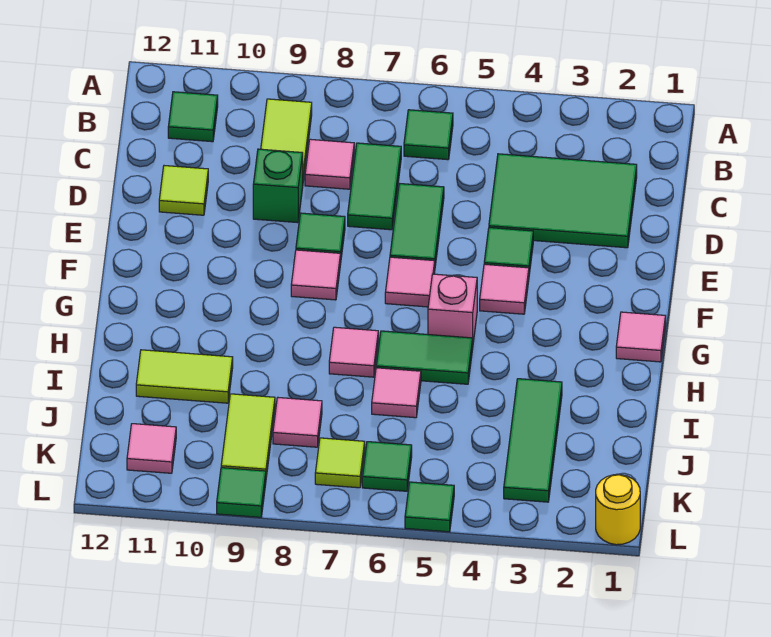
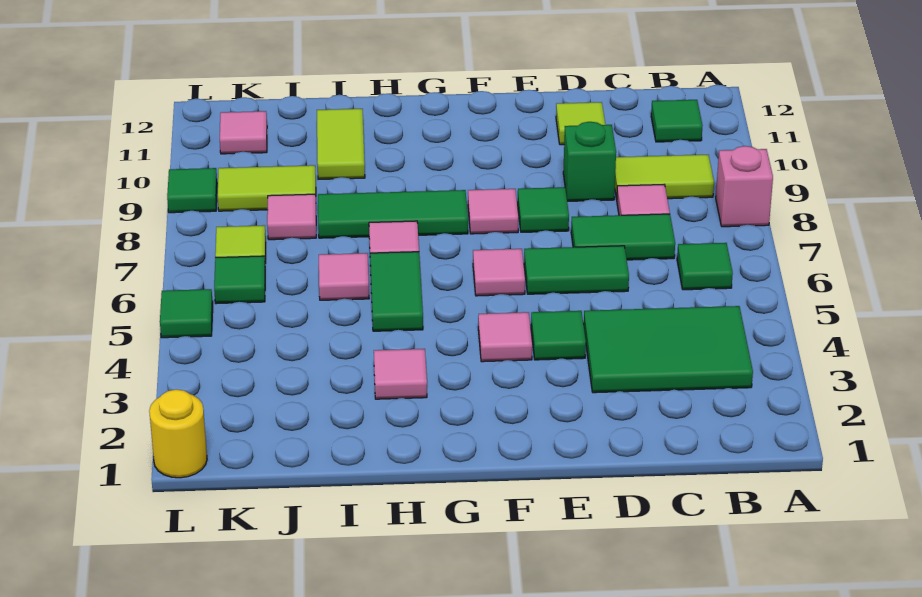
green tile C2:D4 level 1 -> green tile B3:D4 level 1
pink tile G1 level 1 -> pink tile H3 level 1
pink brick G5 level 1 -> pink brick A8 level 1
green tile I3:K3 level 1 -> green tile G8:I8 level 1

